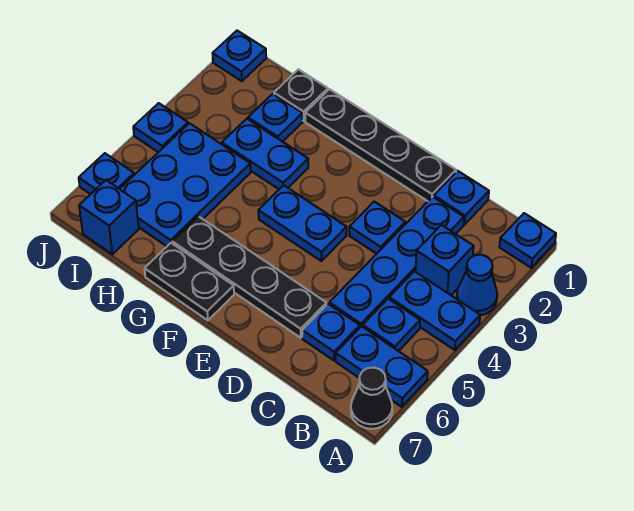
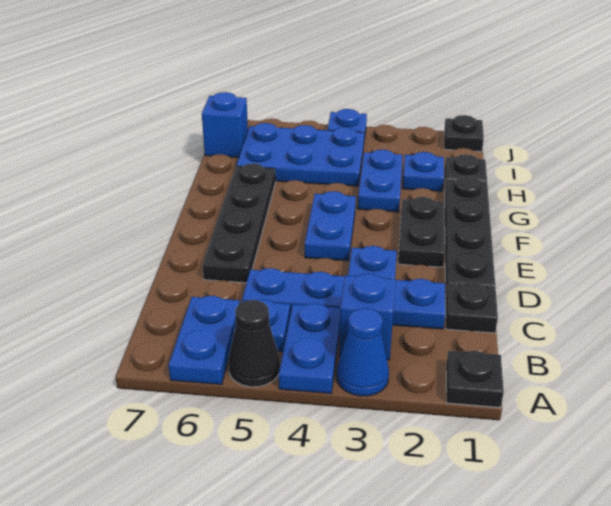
blue plate A1 level 1 -> black plate A1 level 1
black cone A7 level 1 -> black cone A5 level 1
blue plate C1 level 1 -> black plate C1 level 1
blue plate C6 level 1 -> none
black plate F7:G7 level 1 -> black plate E2:F2 level 1
blue plate J1 level 1 -> black plate J1 level 1
blue plate J6 level 1 -> none

